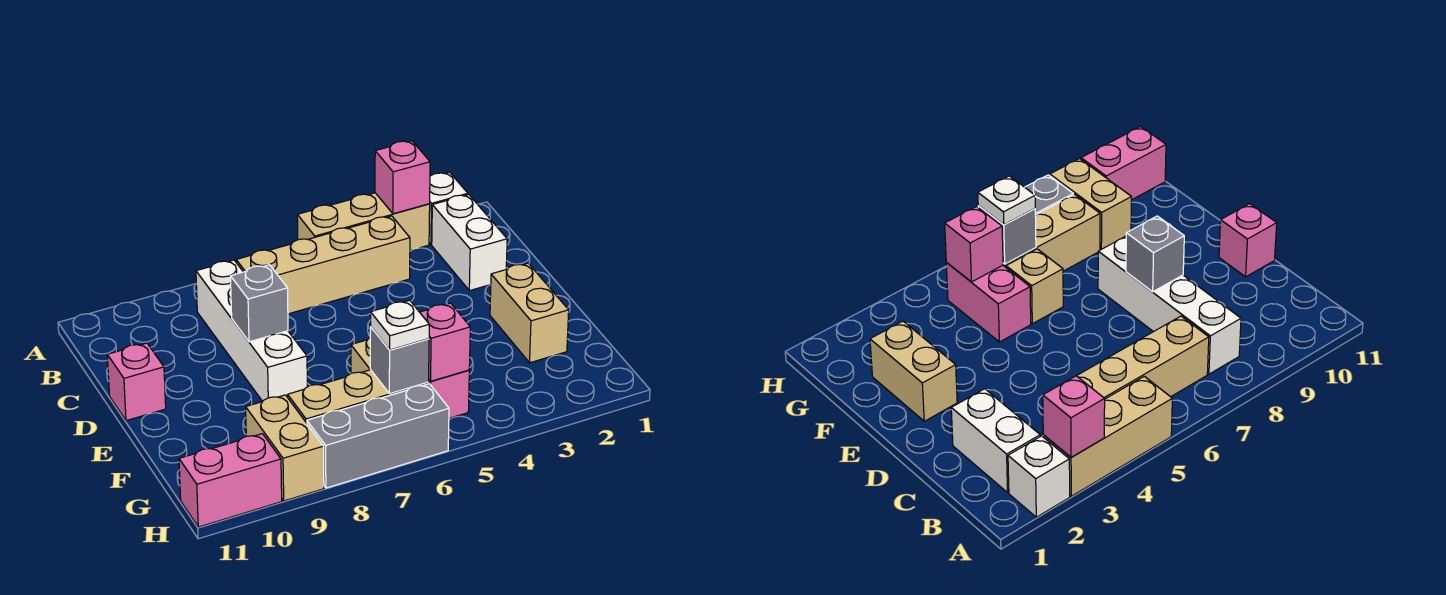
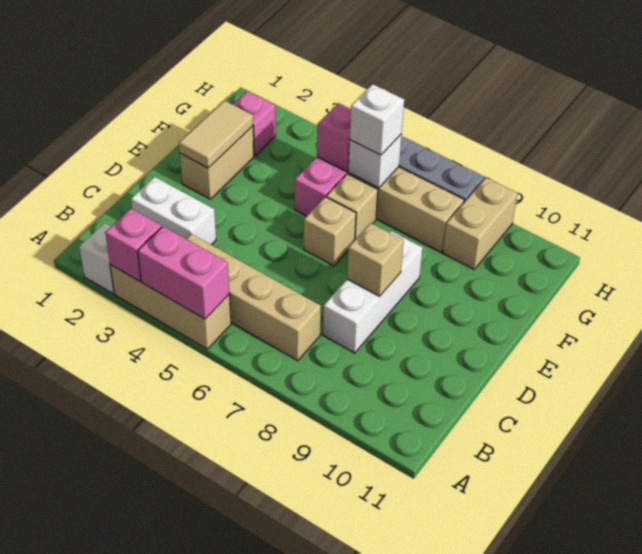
white brick B2:C2 level 1 -> white brick C2:C3 level 1
white brick B8:E8 level 1 -> white brick C8:E8 level 1
grey brick D8 level 2 -> tan brick D8 level 2
pink brick D11 level 1 -> pink brick G2 level 1
none -> tan tile E2:F2 level 2
none -> tan brick E6 level 1
grey brick G6 level 2 -> white brick G6 level 2
white plate G6 level 3 -> white brick G6 level 3
pink brick H10:H11 level 1 -> pink brick A4:A5 level 2

